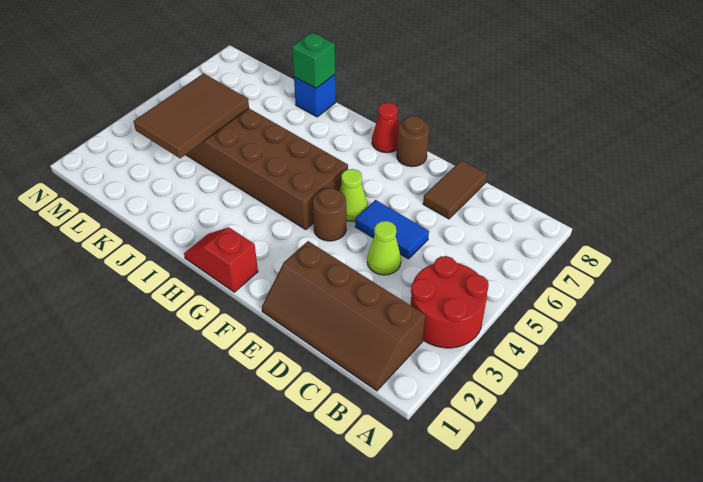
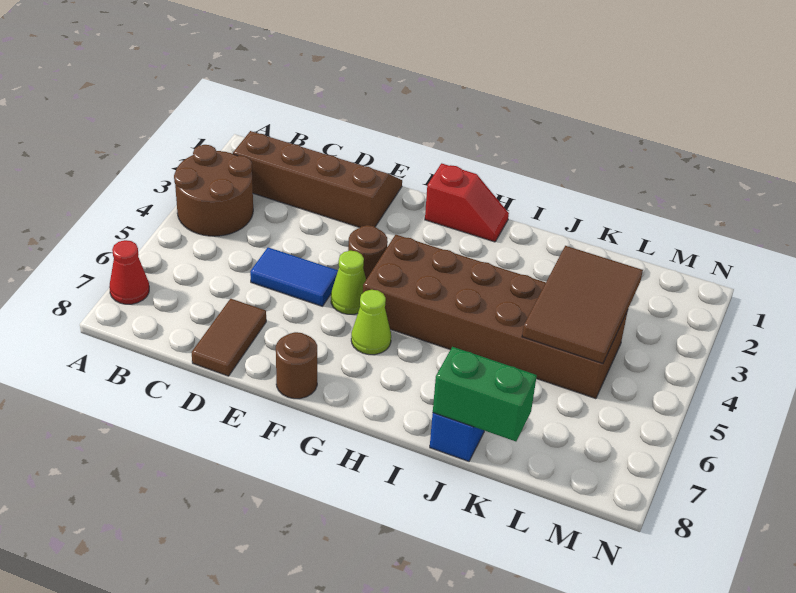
red round brick A3:B4 level 1 -> brown round brick A3:B4 level 1
lime cone D4 level 1 -> lime cone G6 level 1
red cone G8 level 1 -> red cone A7 level 1
green brick J8 level 2 -> green brick J8:K8 level 2

